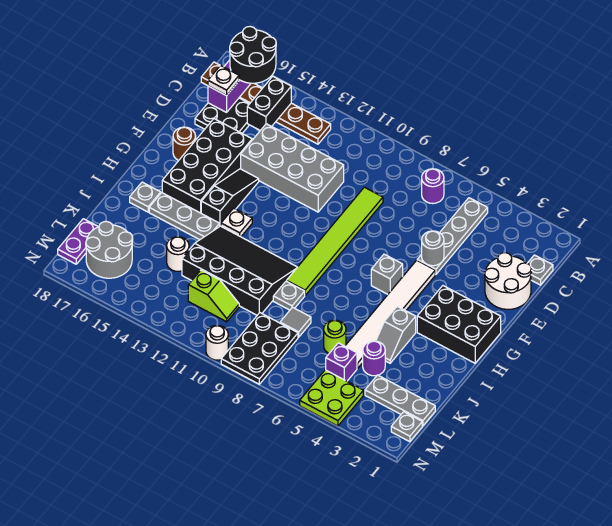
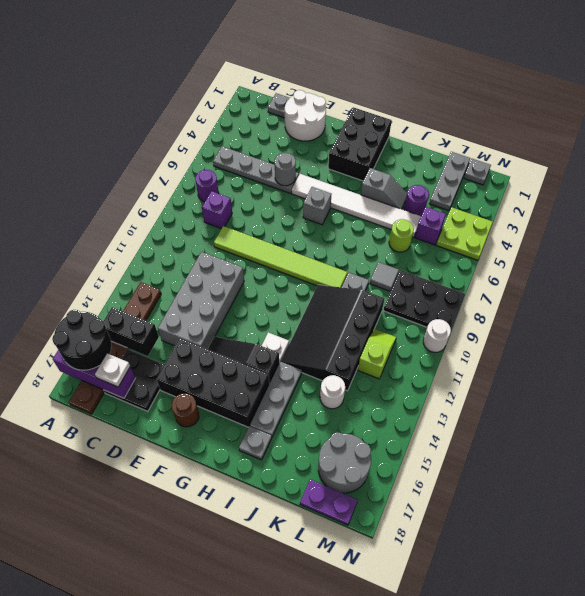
none -> purple brick C8 level 1

